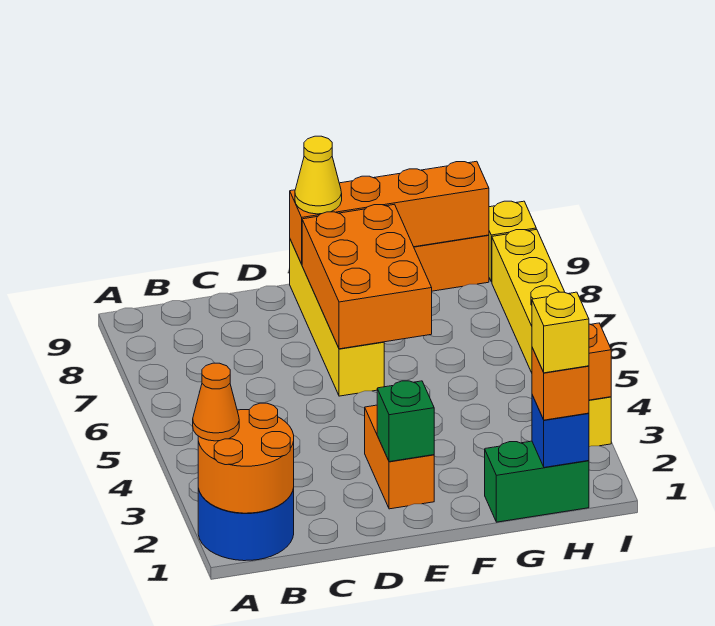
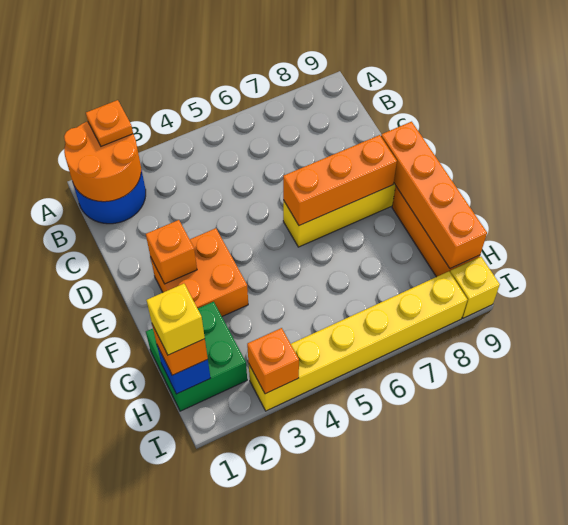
orange cone A2 level 3 -> orange plate A2 level 3
orange brick E2:E3 level 1 -> orange brick E2:F3 level 1
green brick E2 level 2 -> orange brick E2 level 2
orange brick E6:F8 level 2 -> orange brick E6:E8 level 2
yellow cone E9 level 3 -> none
green brick G1:H1 level 1 -> green brick G1:H2 level 1

